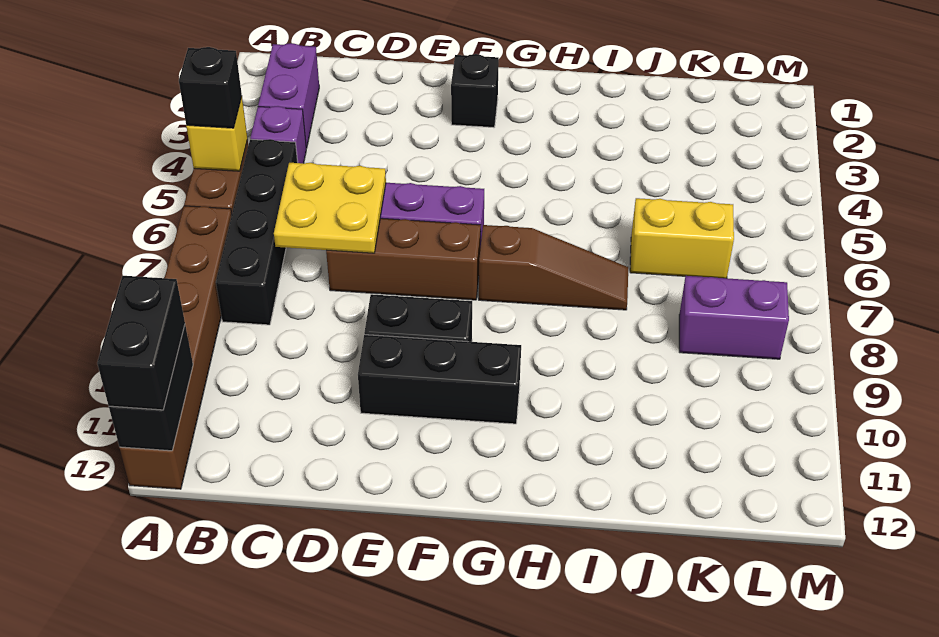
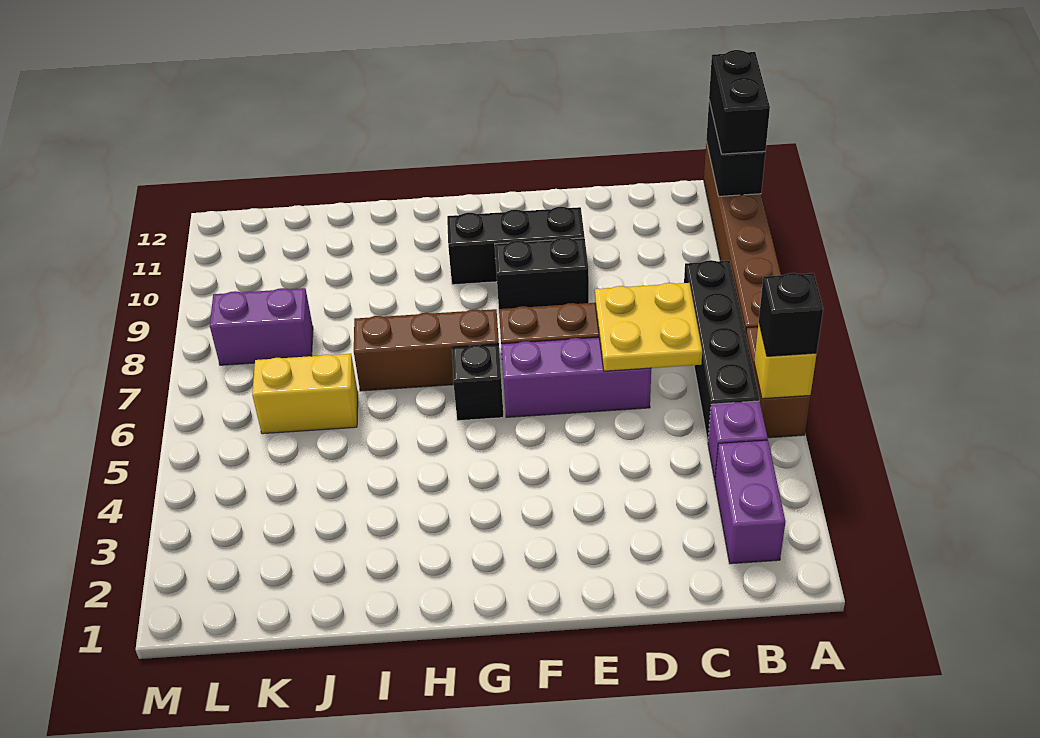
black brick F2 level 1 -> black brick G6 level 1
brown slope G7:I7 level 1 top G -> brown brick G7:I7 level 1

